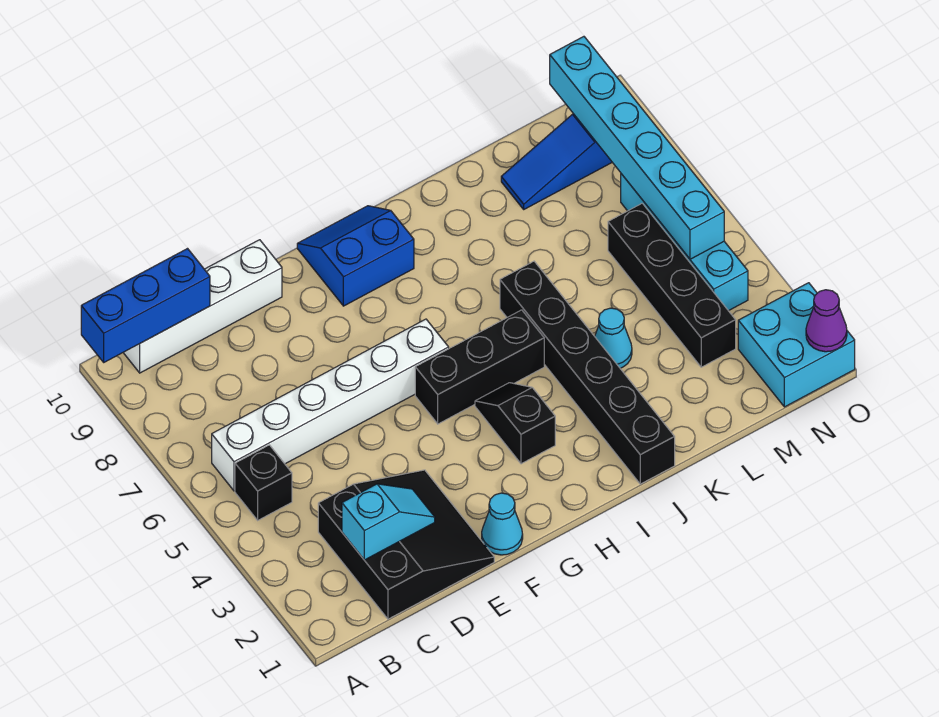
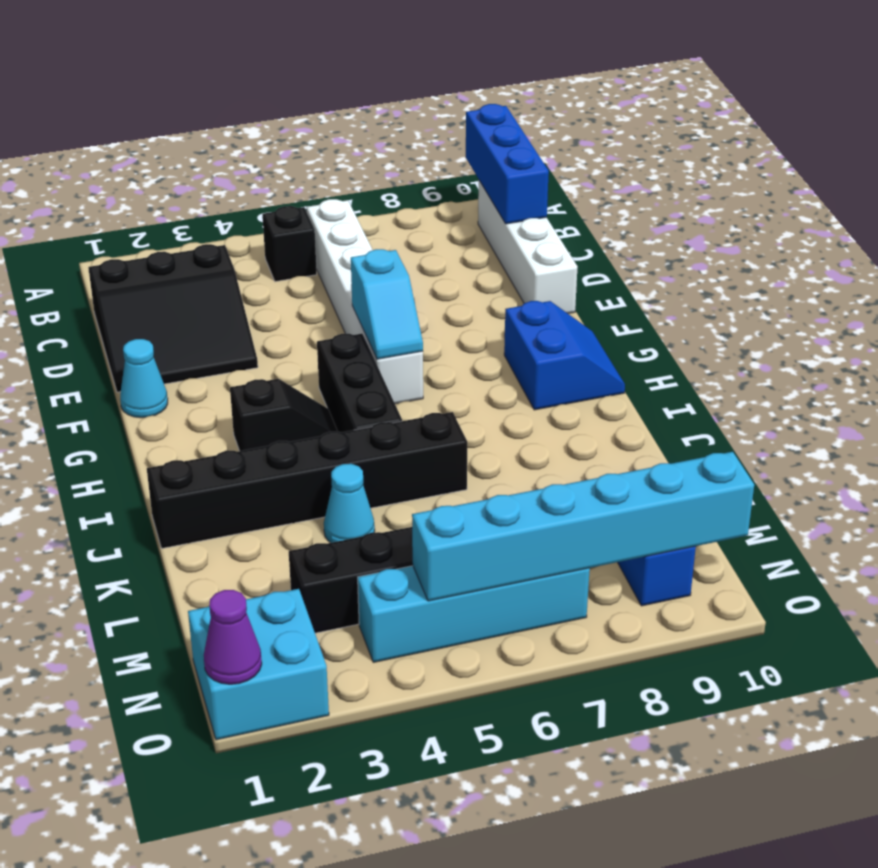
cyan slope C2:D2 level 2 top C -> cyan slope F6:G6 level 2 top F

